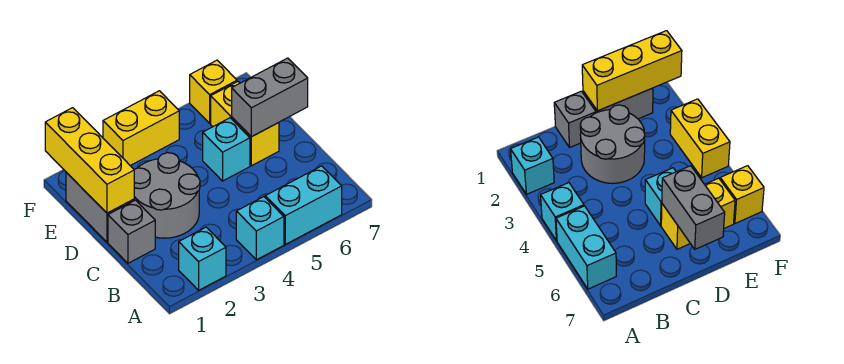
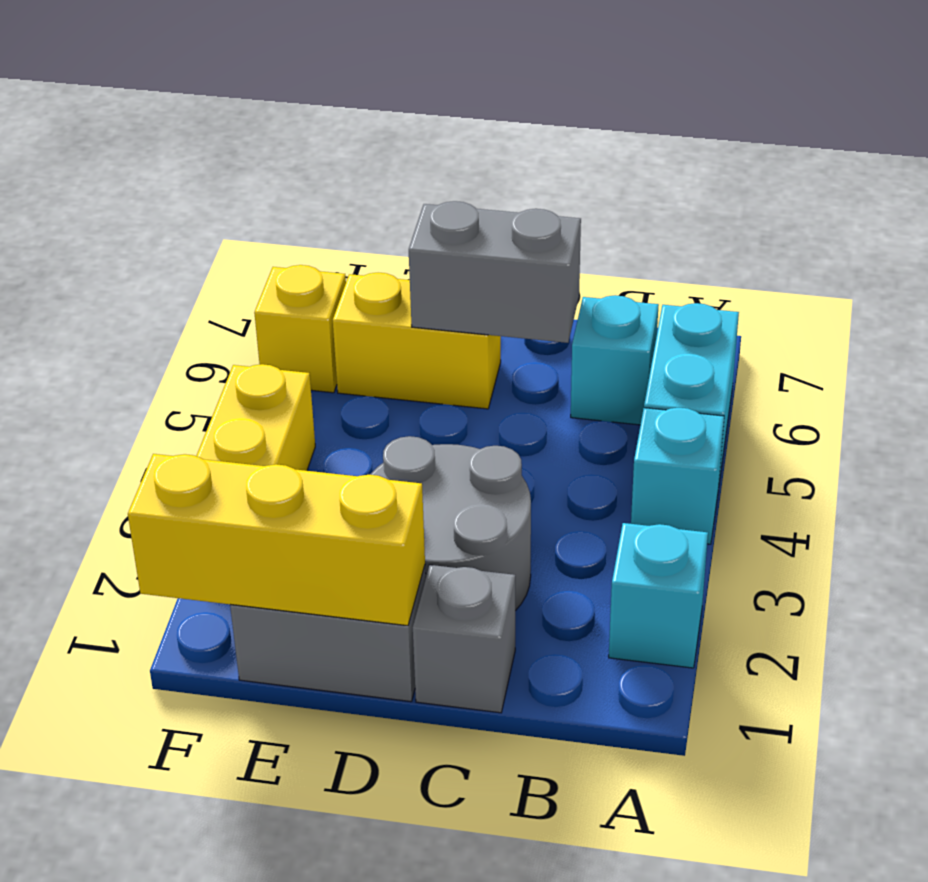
cyan brick D5 level 1 -> cyan brick B6 level 1
grey brick D6:D7 level 2 -> grey brick C6:D6 level 2

